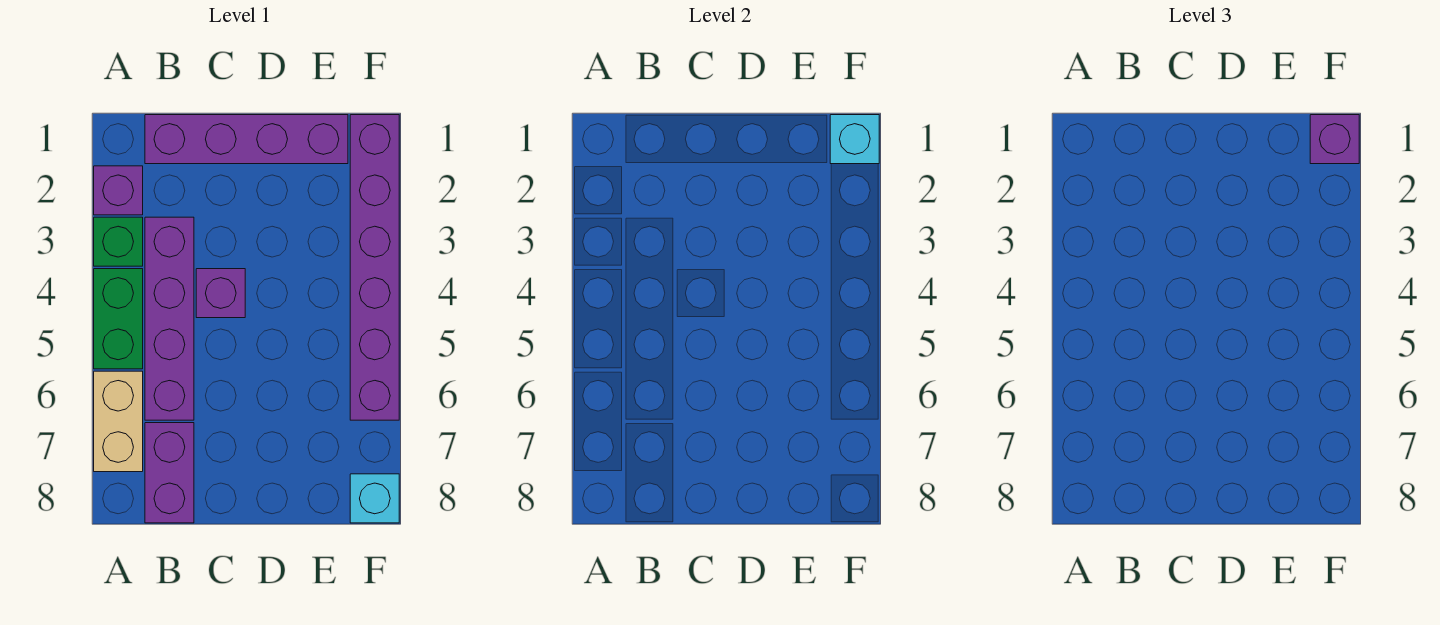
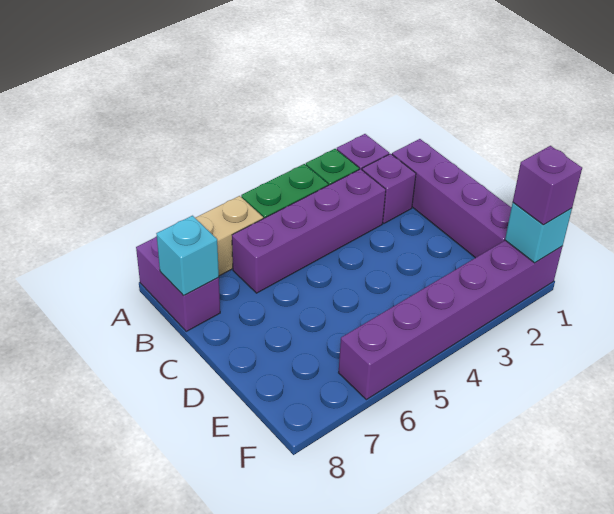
purple brick B7:B8 level 1 -> purple brick A8:B8 level 1
purple brick C4 level 1 -> purple brick B2 level 1
cyan brick F8 level 1 -> cyan brick B8 level 2

